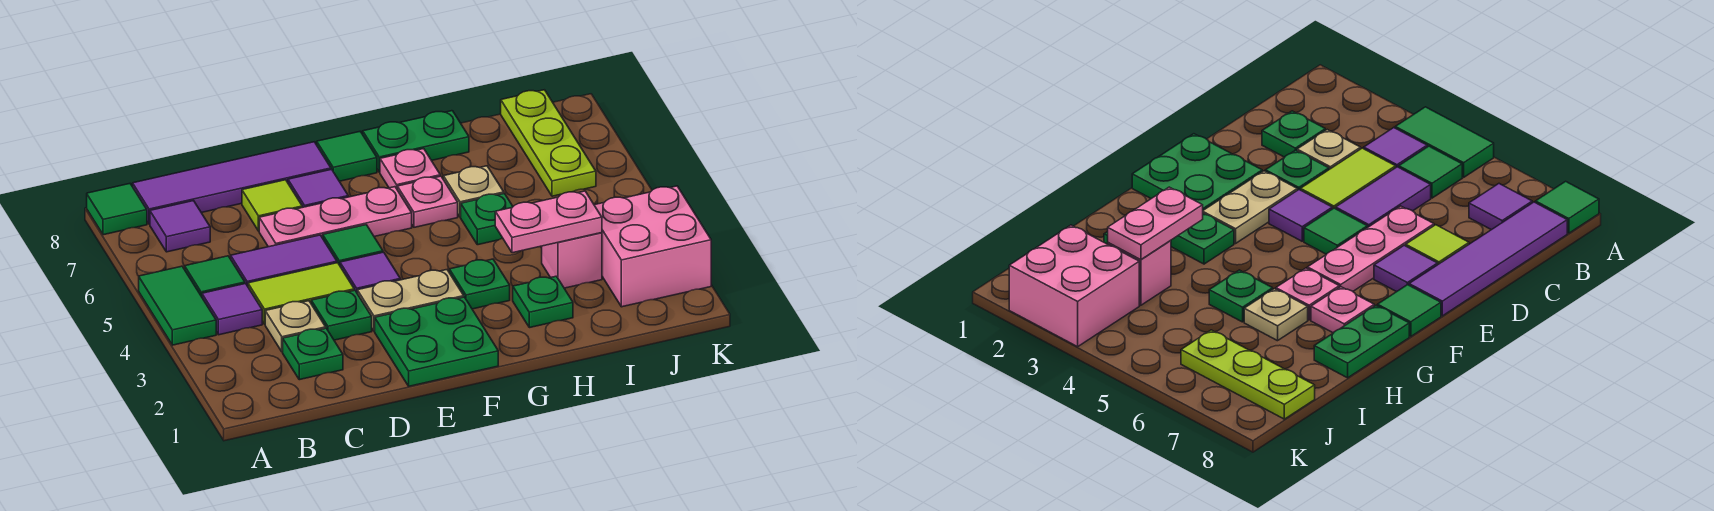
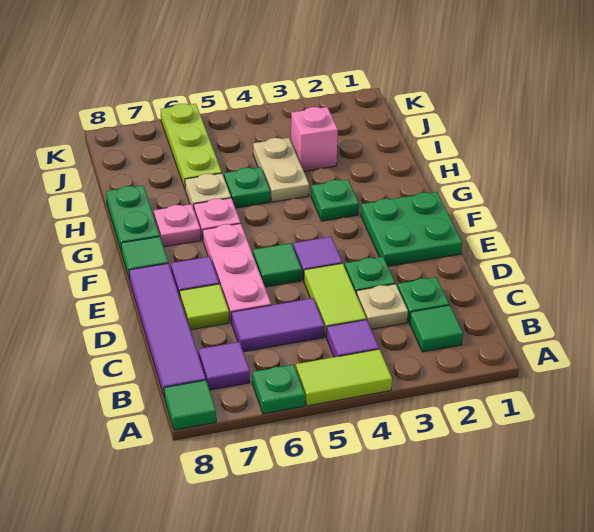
green tile A4:A5 level 1 -> lime tile A4:A5 level 1
green tile B5 level 1 -> green tile B2 level 1
purple tile C5:D5 level 1 -> purple tile C5:C6 level 1
tan plate E3:F3 level 1 -> tan plate H4:I4 level 1
green plate H2 level 1 -> green plate A6 level 1
pink plate H3:I3 level 2 -> none
pink brick J2:K3 level 1 -> none
lime plate J6:J8 level 1 -> lime plate I6:K6 level 1

